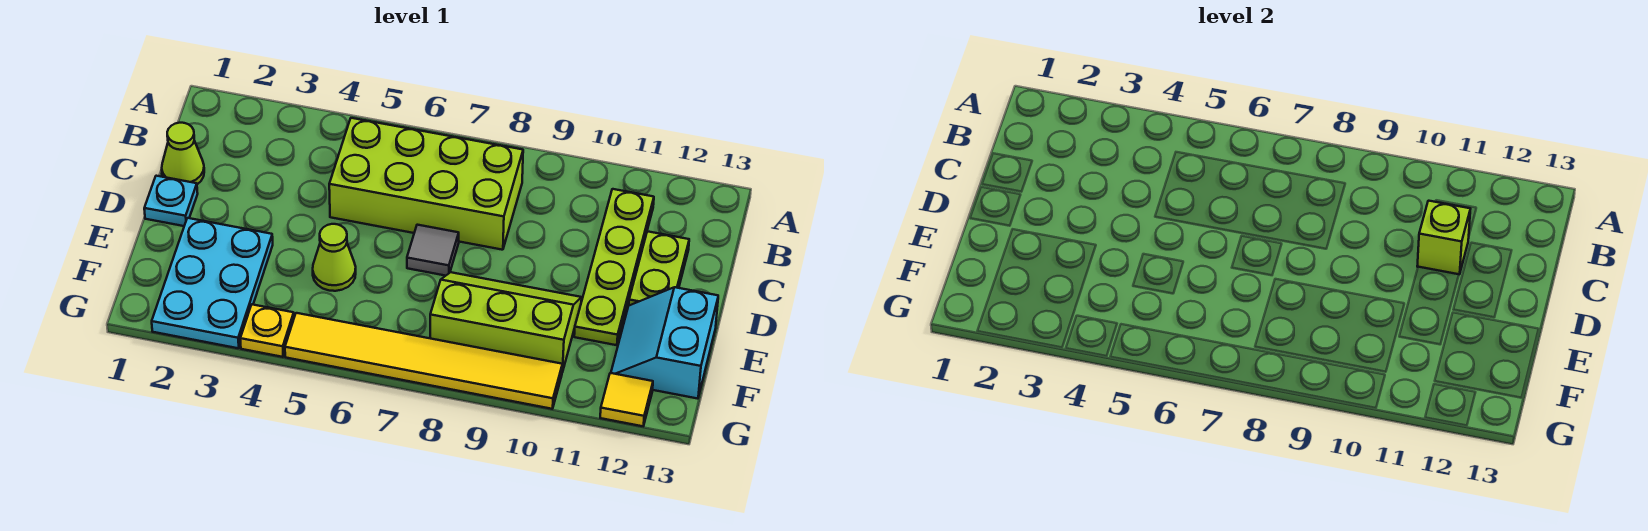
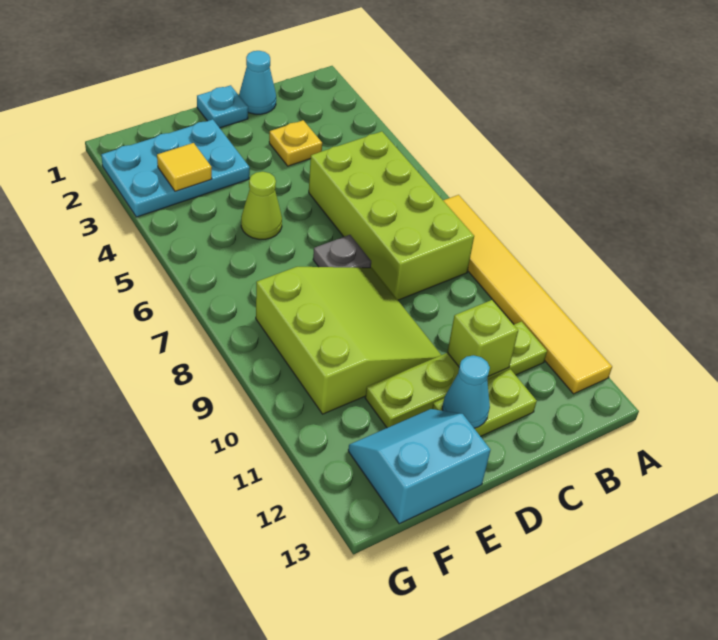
lime cone C1 level 1 -> cyan cone C1 level 1
grey tile D7 level 1 -> grey plate D7 level 1
none -> cyan cone D12 level 2
lime slope E8:F10 level 1 top F -> lime slope D8:F10 level 1 top F
yellow plate G4 level 1 -> yellow plate C3 level 1
yellow tile G5:G10 level 1 -> yellow tile A7:A12 level 1
yellow tile G12 level 1 -> yellow tile F3 level 2

